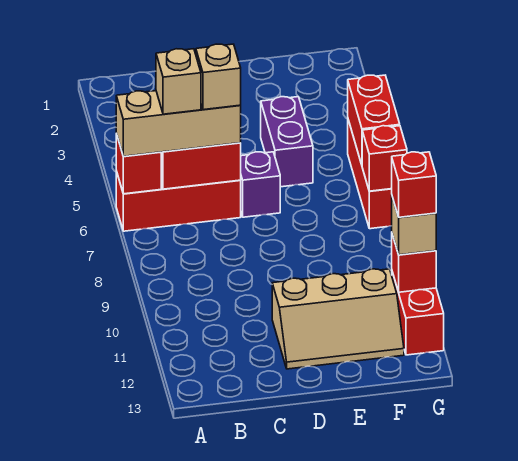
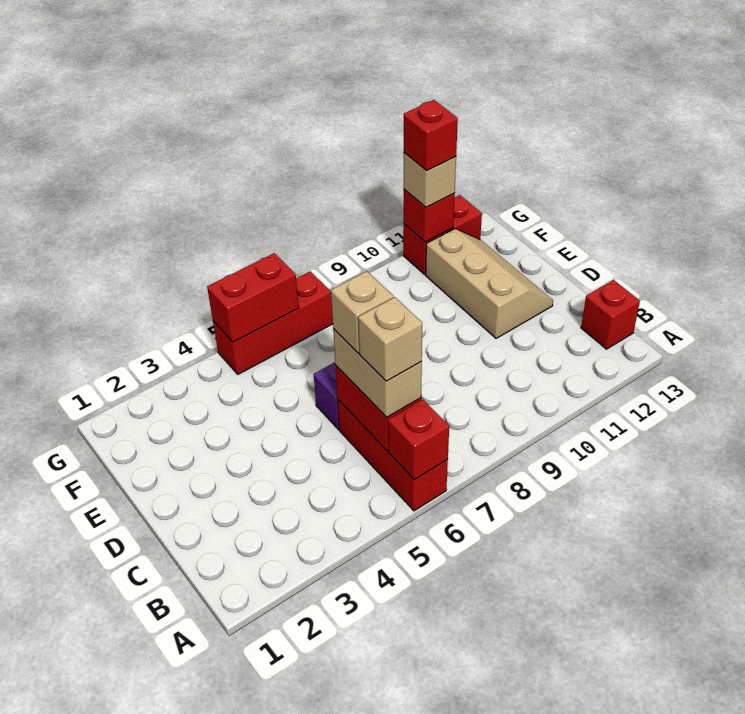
tan brick A6:C6 level 3 -> tan brick B6:C6 level 3
purple brick E4:E5 level 1 -> none
red brick G7 level 2 -> red brick B13 level 1

